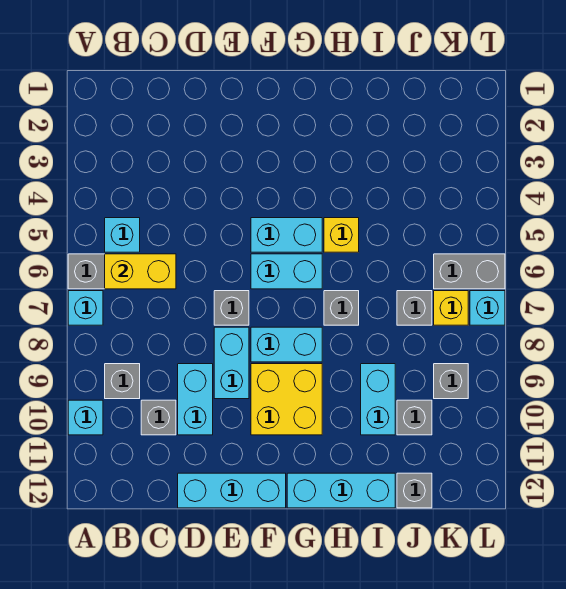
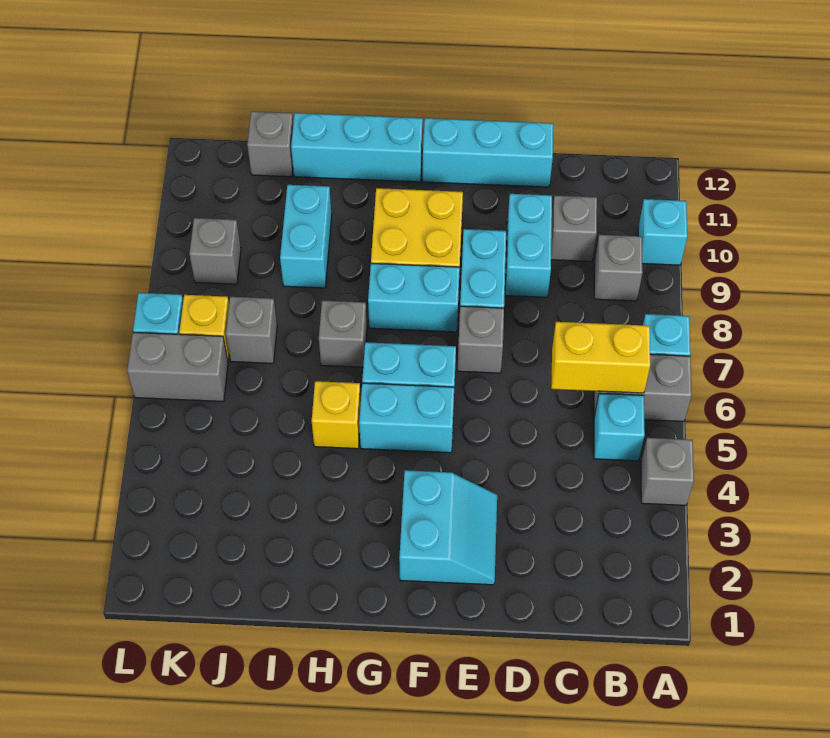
none -> cyan slope E2:F3 level 1 top F
grey brick J10 level 1 -> grey brick A4 level 1

